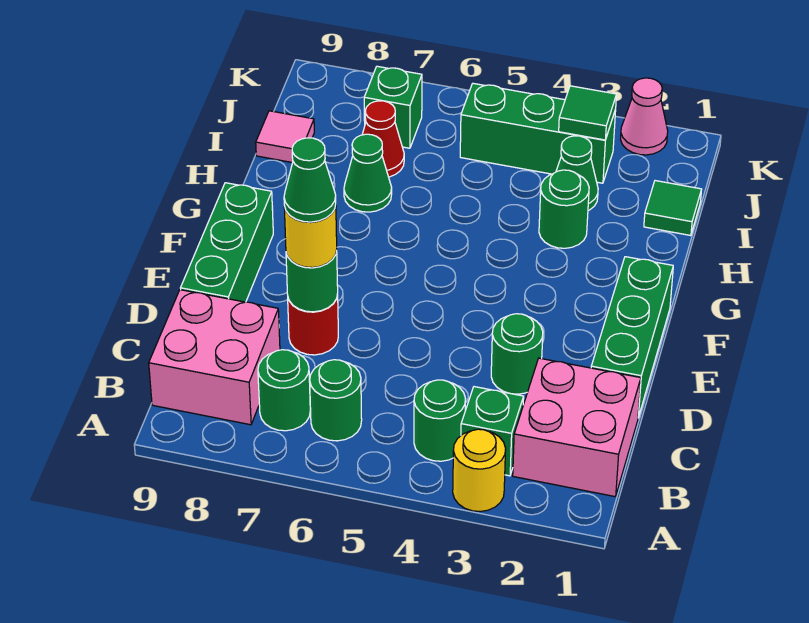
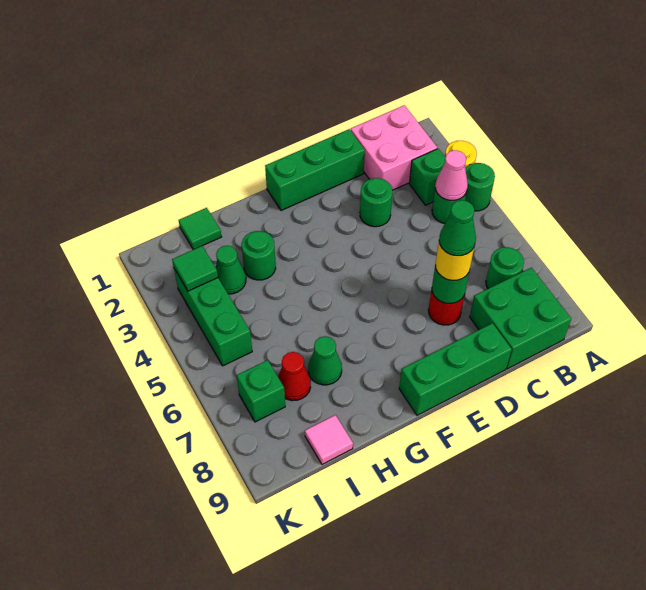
green round brick B6 level 1 -> green round brick A4 level 1
pink brick B8:C9 level 1 -> green brick B8:C9 level 1
pink cone K2 level 1 -> pink cone B4 level 2

